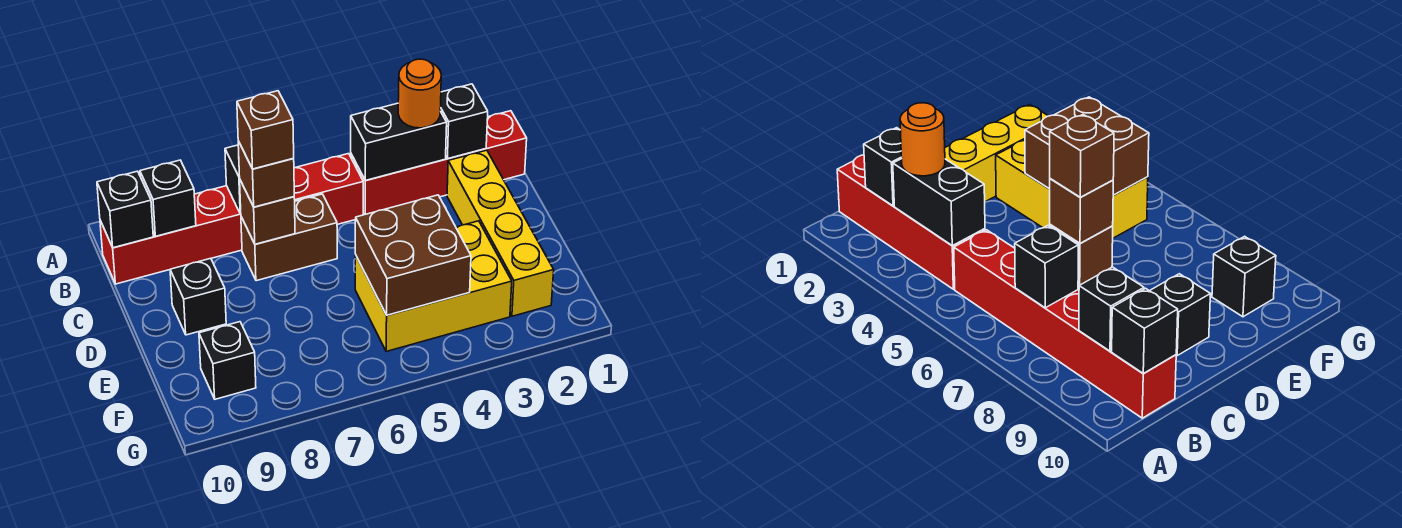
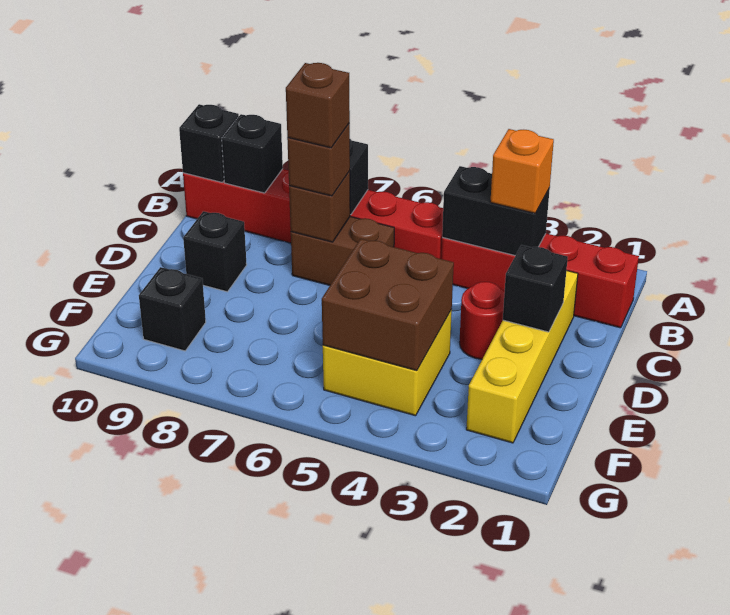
black brick B2 level 2 -> black brick D2 level 2
orange round brick B3 level 3 -> orange brick B3 level 3
none -> red round brick D3 level 1
yellow brick E3:F5 level 1 -> yellow brick E4:F5 level 1

